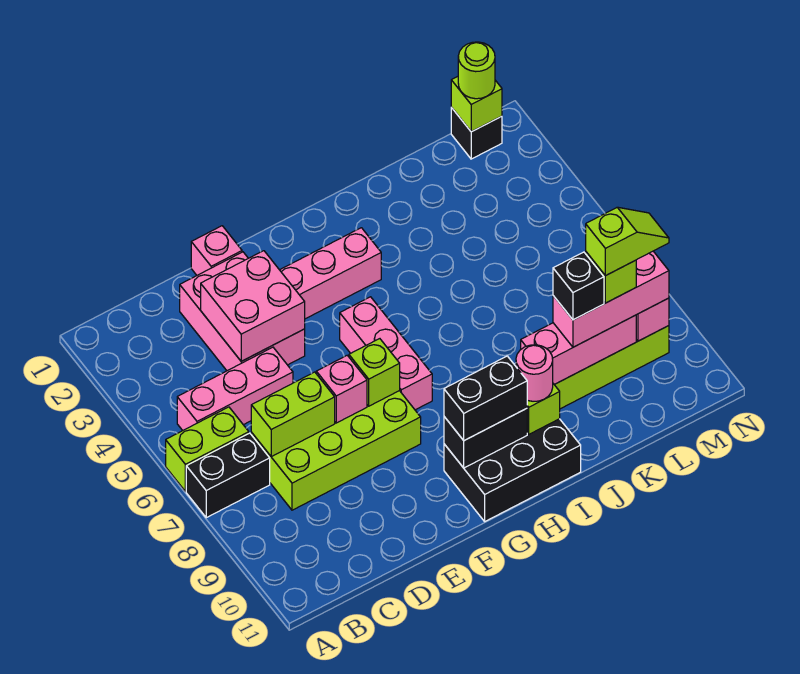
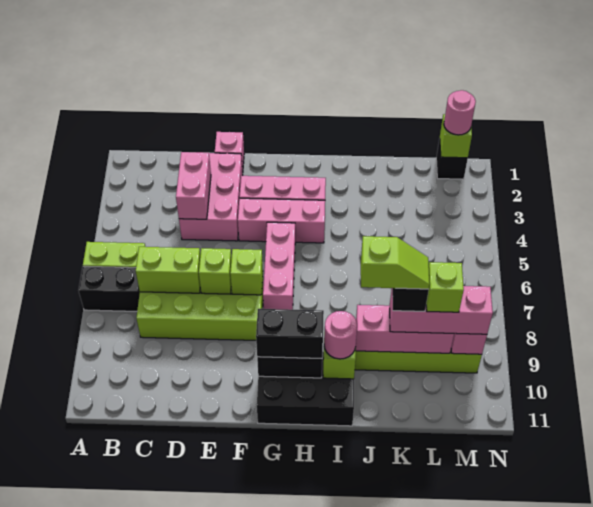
pink brick B5:D5 level 1 -> pink brick F4:H4 level 1
pink brick D3:E4 level 2 -> pink brick D3:D4 level 2
pink brick E7 level 2 -> lime brick E7 level 2
lime slope L9:M9 level 5 top L -> lime slope J9:K9 level 5 top J
lime round brick M1 level 3 -> pink round brick M1 level 3

